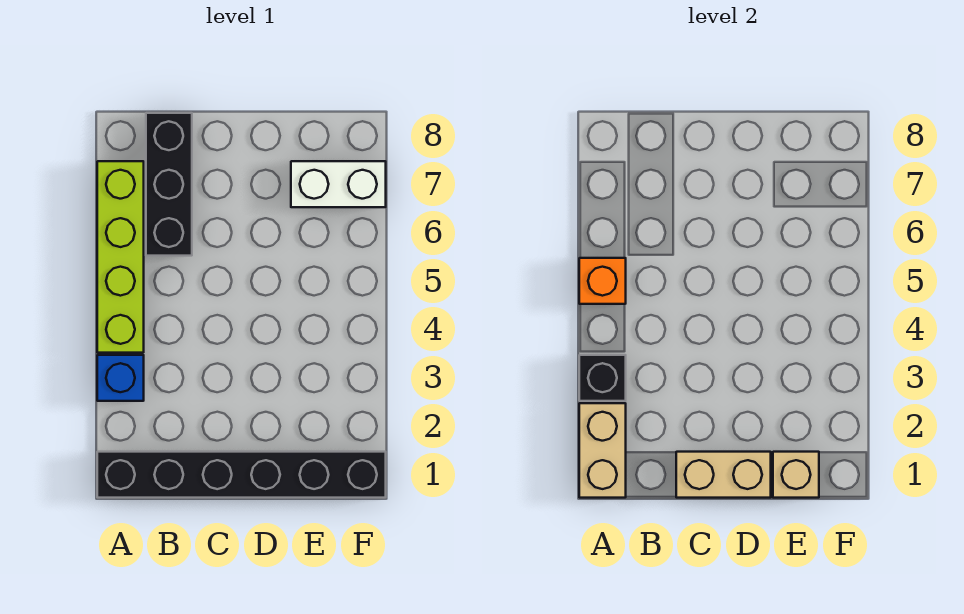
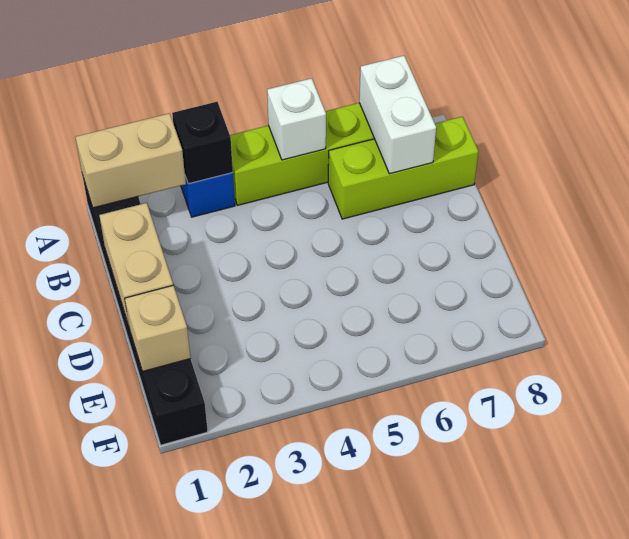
orange brick A5 level 2 -> white brick A5 level 2
black brick B6:B8 level 1 -> lime brick B6:B8 level 1
white brick E7:F7 level 1 -> white brick A7:B7 level 2

